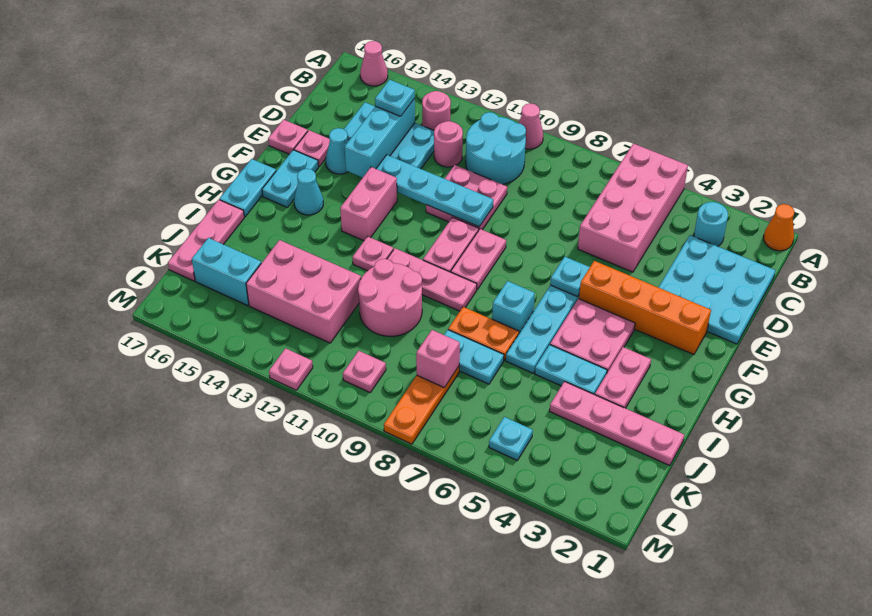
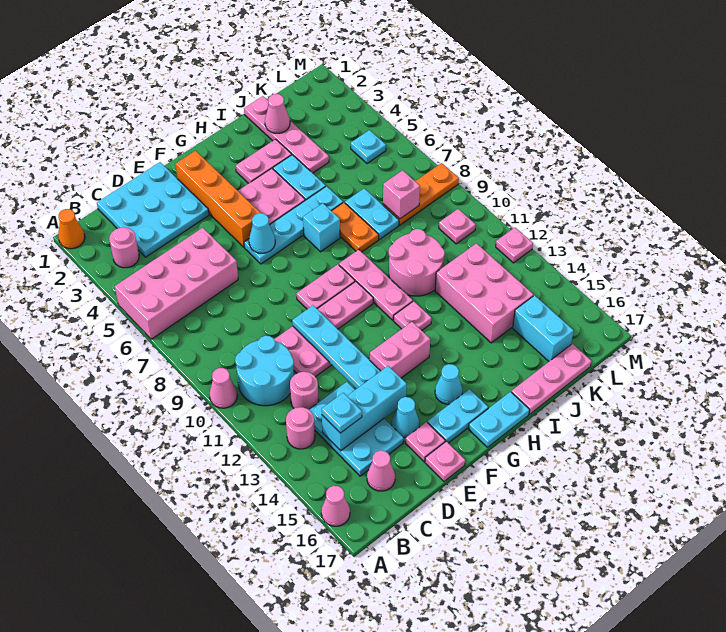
cyan round brick B3 level 1 -> pink round brick B3 level 1
none -> pink cone C16 level 1
cyan plate F6 level 2 -> cyan cone F6 level 2
none -> pink cone J2 level 2

